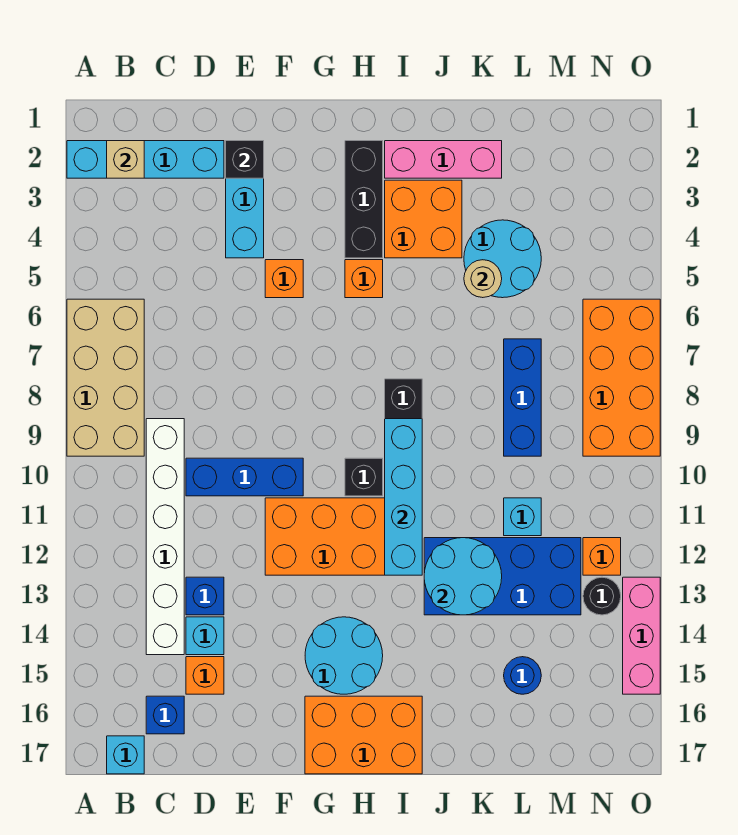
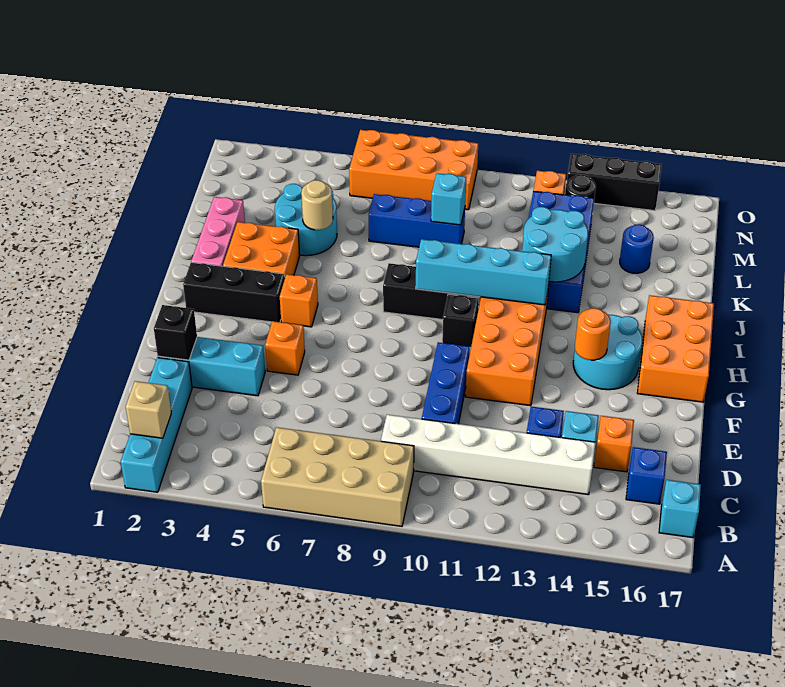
none -> orange round brick G14 level 2
cyan brick L11 level 1 -> cyan brick L9 level 2
pink brick O13:O15 level 1 -> black brick O13:O15 level 1

